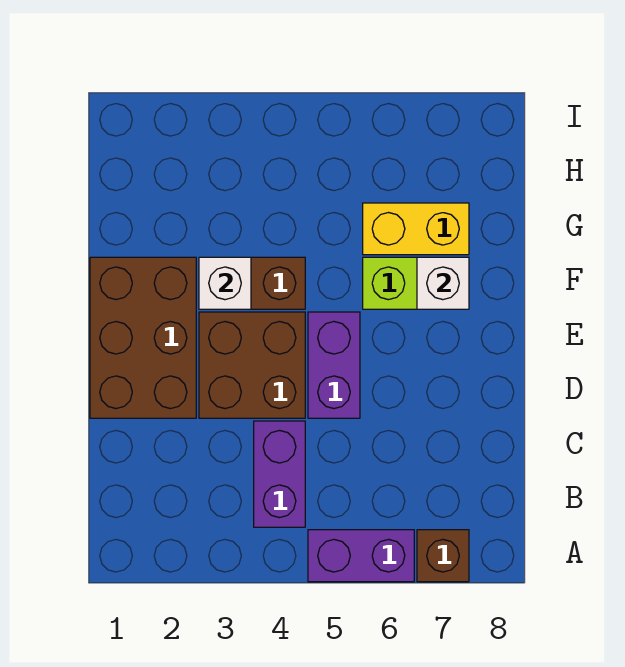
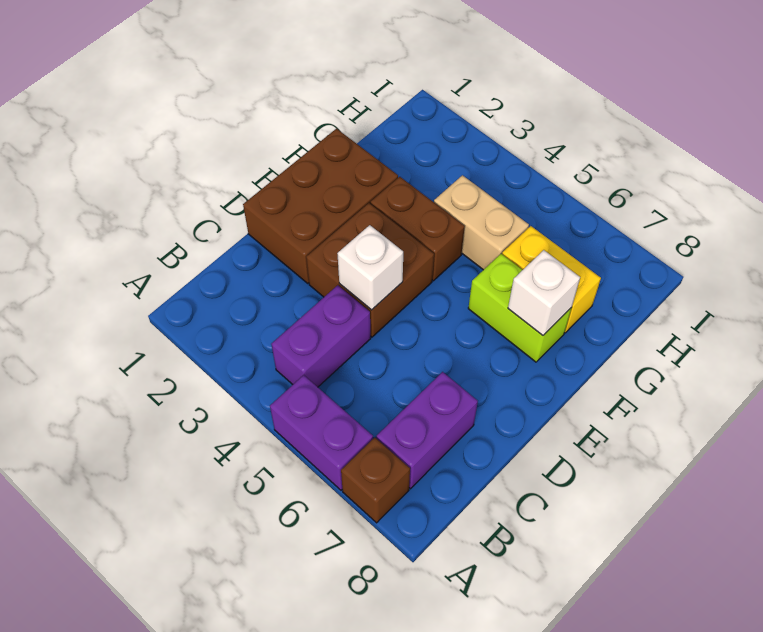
purple brick D5:E5 level 1 -> purple brick B7:C7 level 1
white brick F3 level 2 -> white brick D4 level 2
none -> tan brick G4:G5 level 1

